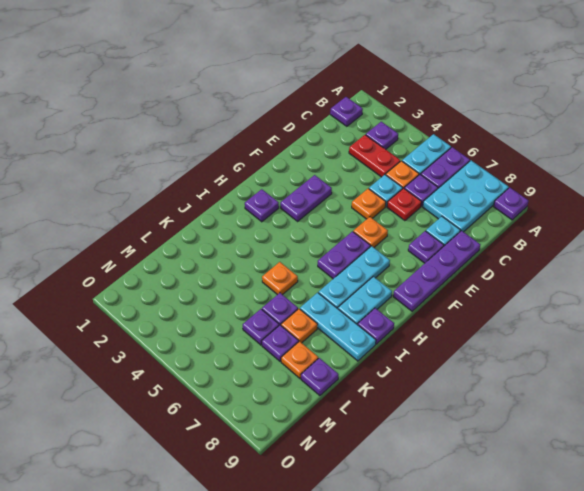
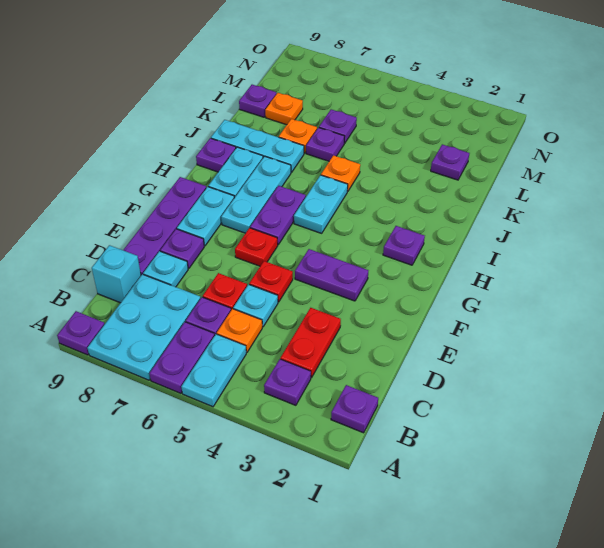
red plate C3:C4 level 1 -> red plate C3:D3 level 1
none -> cyan brick C9 level 1
orange plate E5 level 1 -> red plate E5 level 1
purple plate F3:G3 level 1 -> purple plate F3:F4 level 1
orange plate F6 level 1 -> red plate F6 level 1
none -> cyan plate F8:G8 level 1
none -> cyan plate H5:I5 level 1
purple plate L7 level 1 -> purple plate L2 level 1

